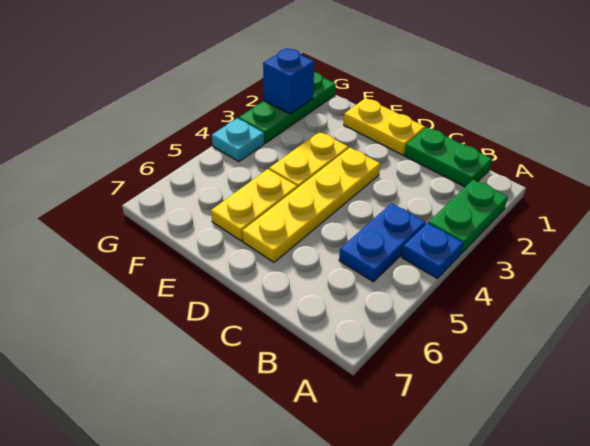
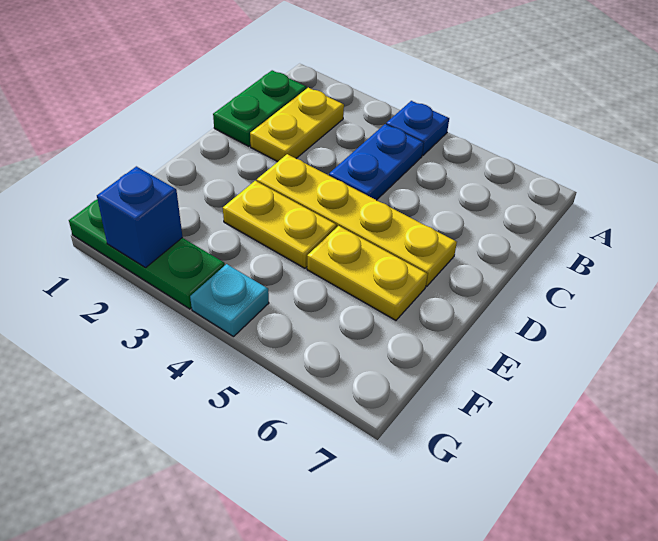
green plate A2:A3 level 1 -> none
blue plate B4:B5 level 1 -> blue plate B4:C4 level 1
yellow plate D1:E1 level 1 -> yellow plate B2:C2 level 1

